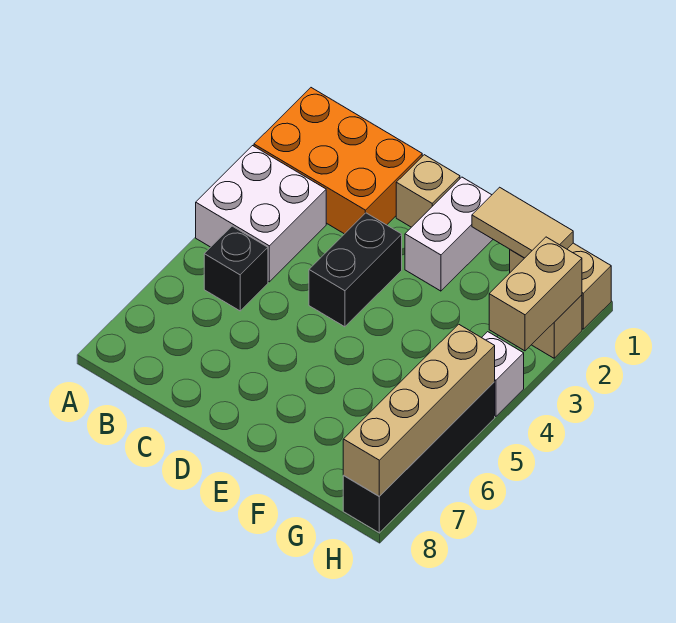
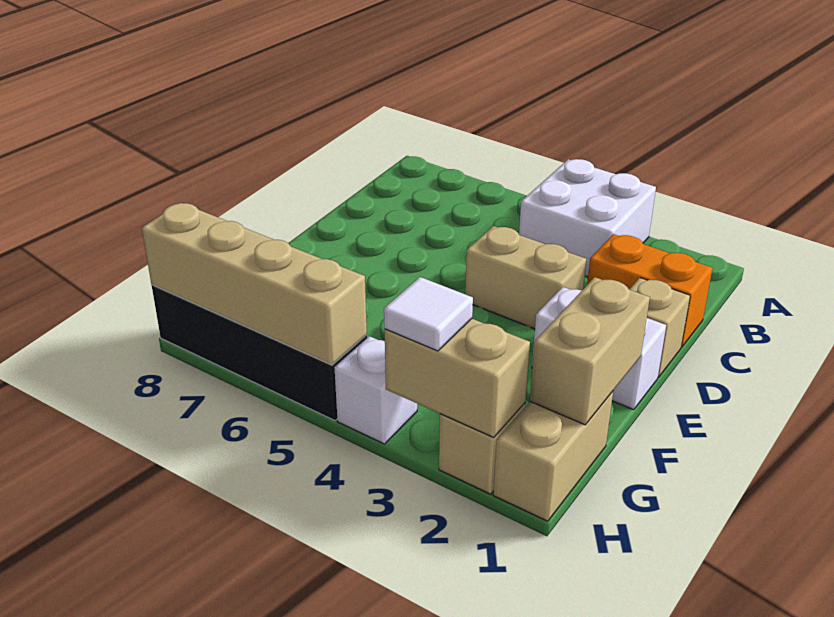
orange brick A1:C2 level 1 -> orange brick C1:C2 level 1
black brick B5 level 1 -> none
black brick D3:D4 level 1 -> tan brick D3:D4 level 1
tan tile F1:G1 level 2 -> tan brick F1:G1 level 2
none -> white tile H3 level 3

